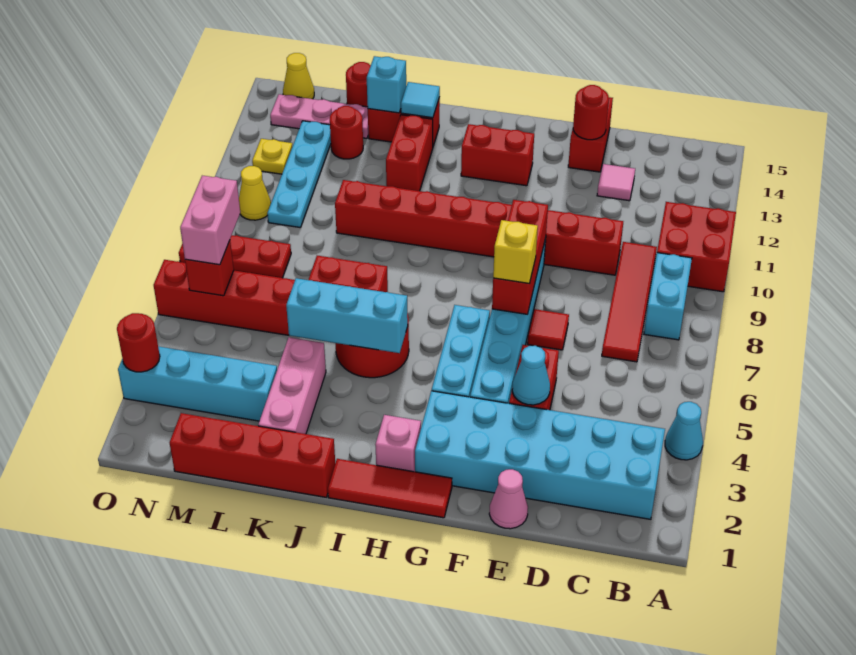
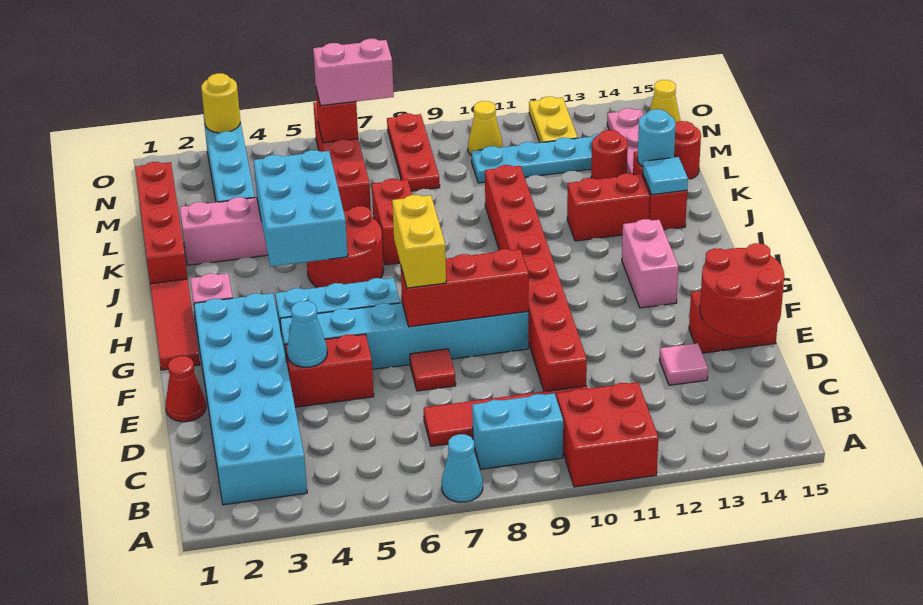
cyan cone A4 level 1 -> cyan cone A7 level 1
pink cone E1 level 1 -> red cone E1 level 1
red round brick E14 level 2 -> red round brick D14:E15 level 2
yellow brick F7 level 3 -> yellow brick F7:G7 level 3
red brick G13:H13 level 1 -> pink brick G13:H13 level 1
cyan brick I5:K5 level 2 -> cyan brick I4:K5 level 2
cyan brick K14 level 2 -> cyan round brick K14 level 2
yellow plate N12 level 1 -> yellow plate N12:O12 level 1
red round brick O3 level 2 -> yellow round brick O3 level 2

